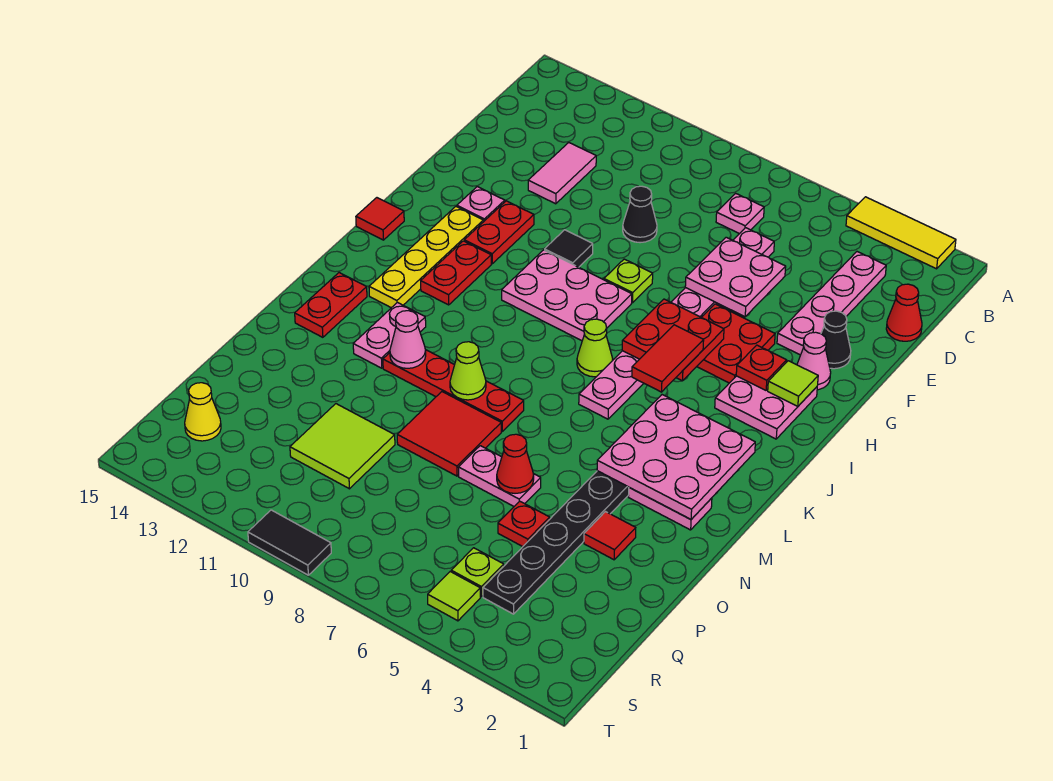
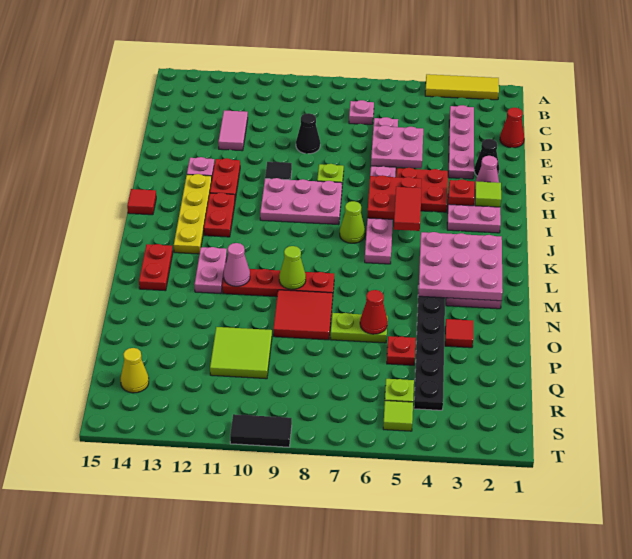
pink plate O6:O7 level 1 -> lime plate O6:O7 level 1

